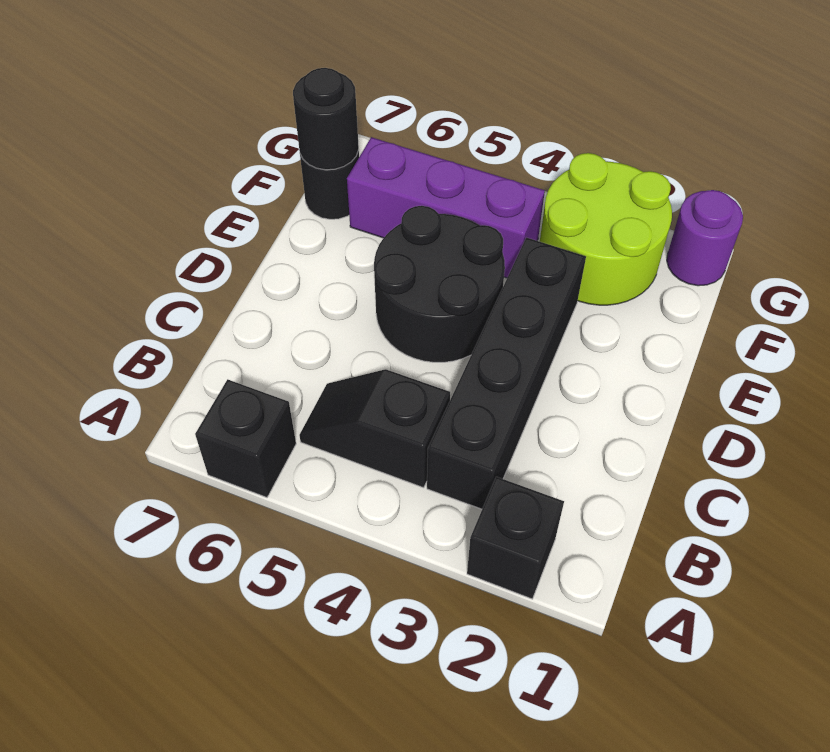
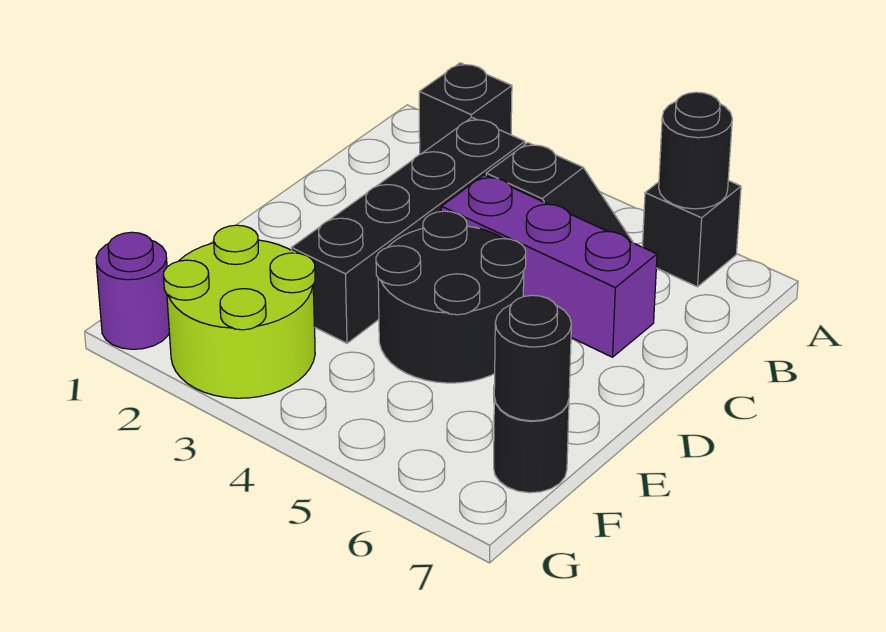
none -> black round brick A6 level 2
purple brick F4:F6 level 1 -> purple brick C4:C6 level 1

